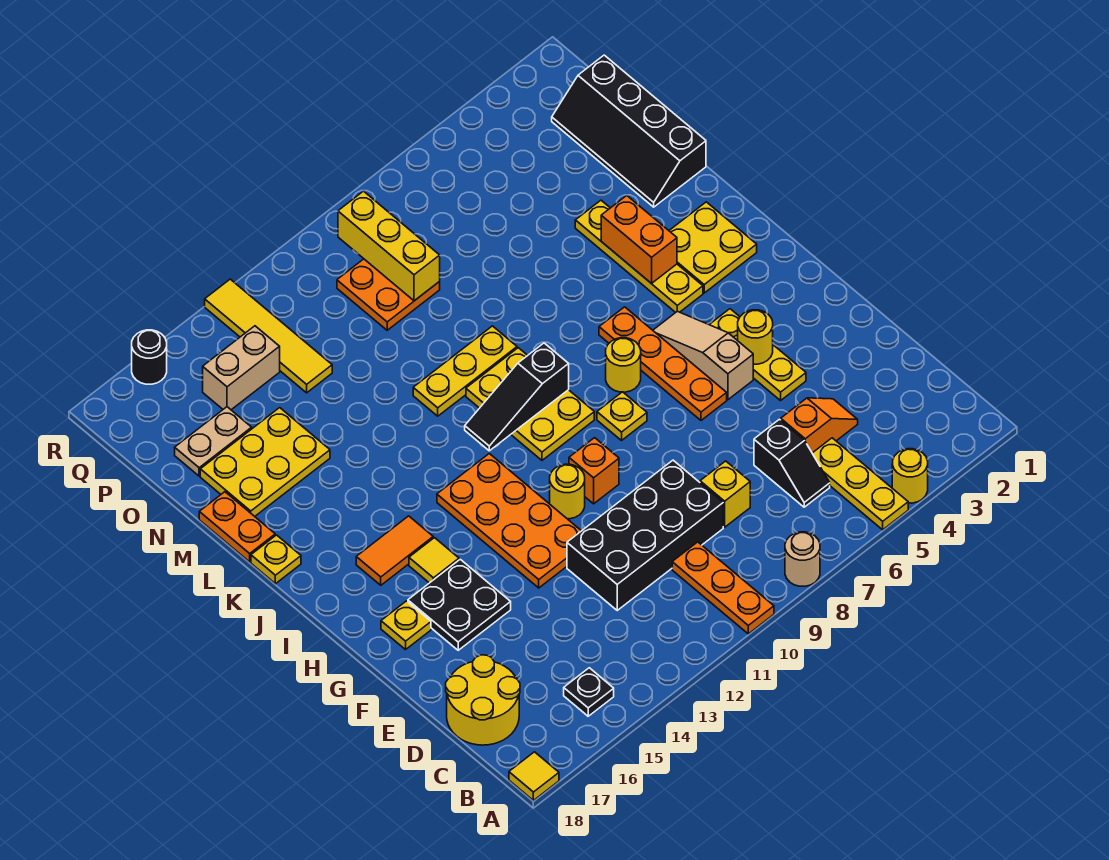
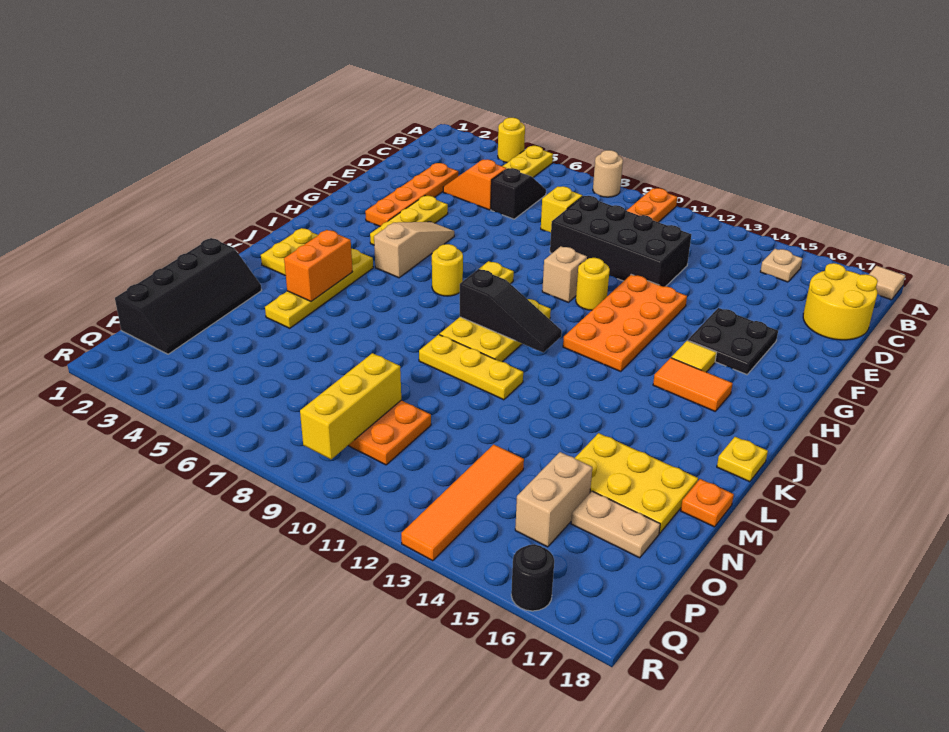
yellow tile A18 level 1 -> tan tile A18 level 1
black plate B15 level 1 -> tan plate B15 level 1
yellow round brick G4 level 2 -> none
tan slope G5:I5 level 1 top G -> tan slope G5:I5 level 1 top I
orange plate G6:J6 level 1 -> orange plate D3:G3 level 1
orange brick G10 level 1 -> tan brick G10 level 1
yellow plate G17 level 1 -> none
orange plate L18:M18 level 1 -> orange plate M18 level 1
yellow tile O13:R13 level 1 -> orange tile O13:R13 level 1
tan brick P14:P15 level 1 -> tan brick O15:P15 level 1

